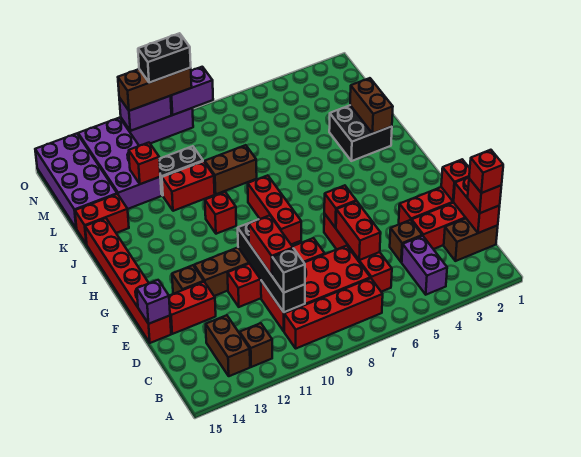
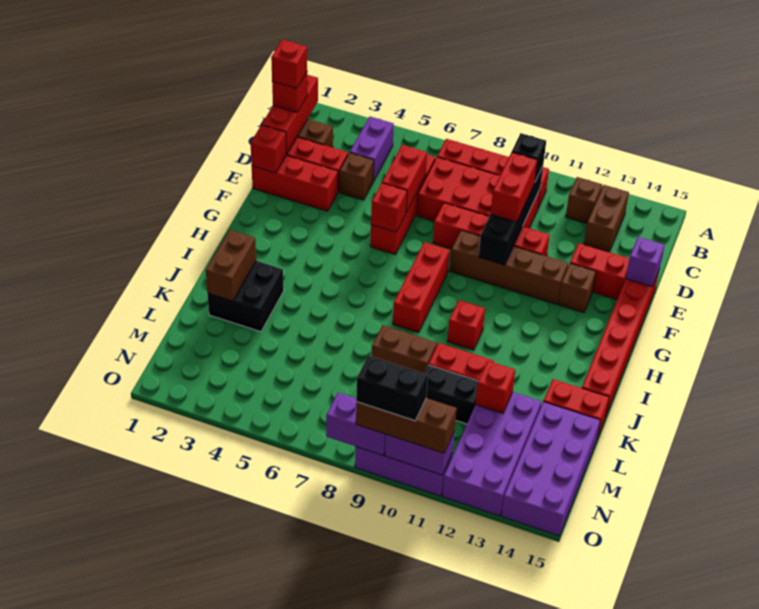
red brick C1:D1 level 2 -> red brick B1:D1 level 2

